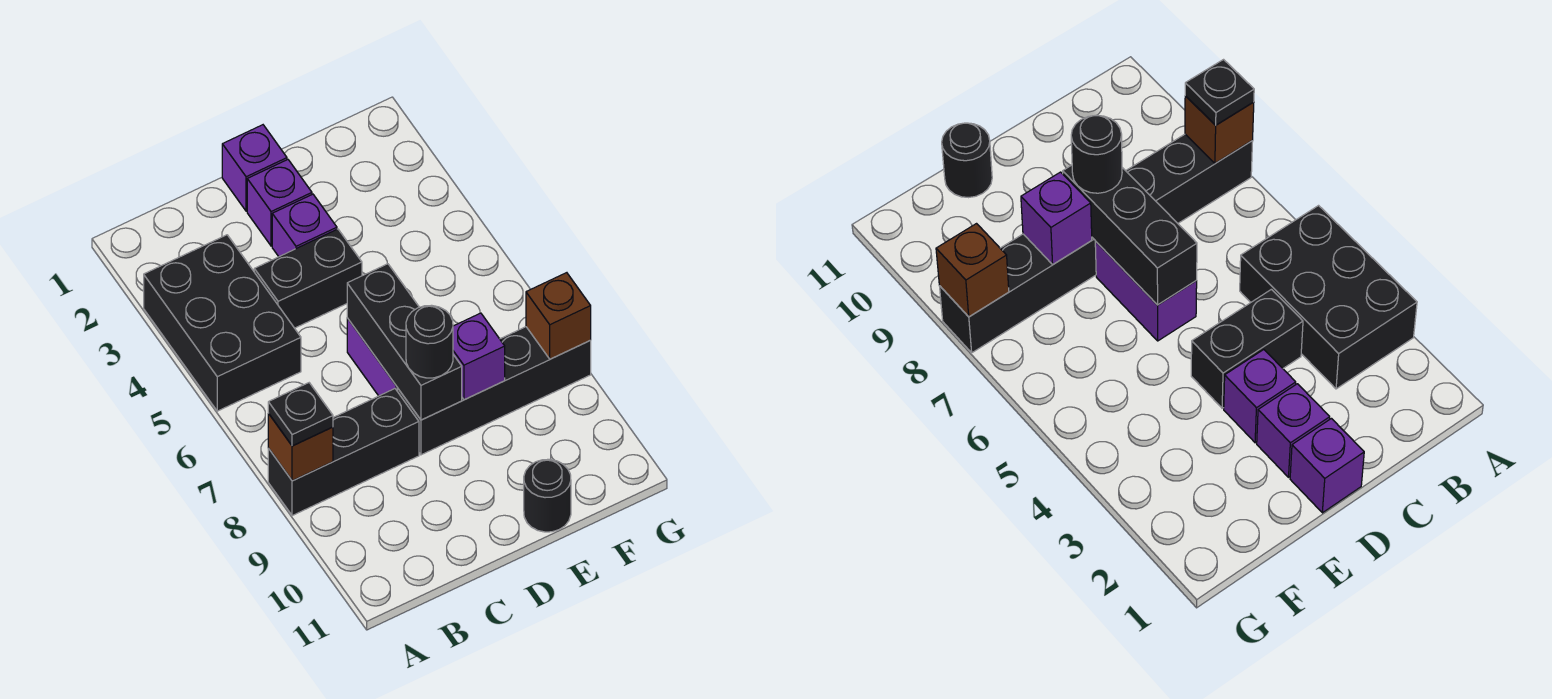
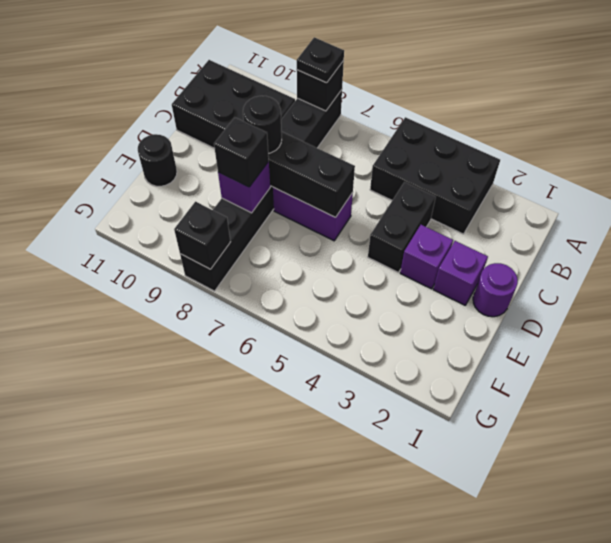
brown brick A8 level 2 -> black brick A8 level 2
none -> black brick B9:C11 level 1
purple brick D1 level 1 -> purple round brick D1 level 1
none -> black brick E8 level 3
brown brick G8 level 2 -> black brick G8 level 2

